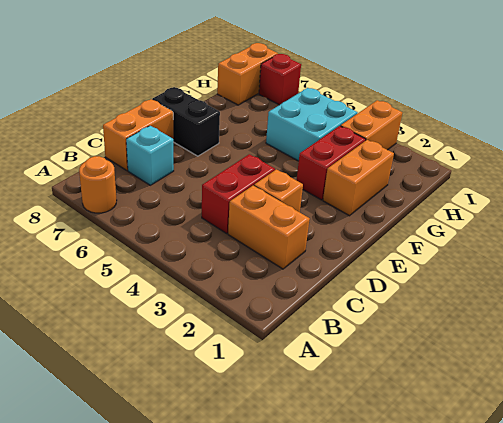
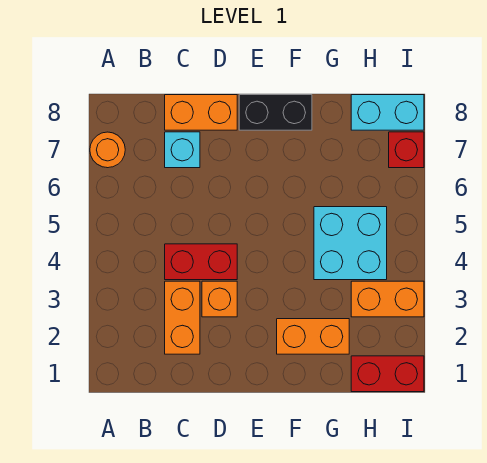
black brick E7:E8 level 1 -> black brick E8:F8 level 1
red brick F3:G3 level 1 -> red brick H1:I1 level 1
orange brick H8:I8 level 1 -> cyan brick H8:I8 level 1

